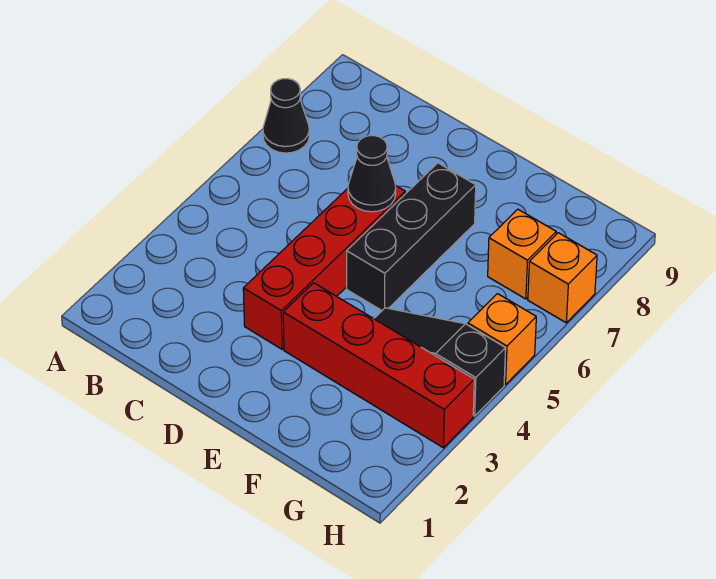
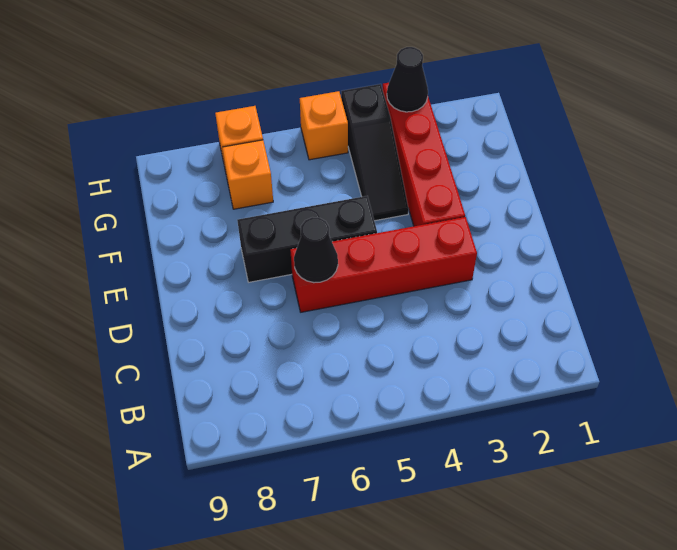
black cone A7 level 1 -> black cone H3 level 2

